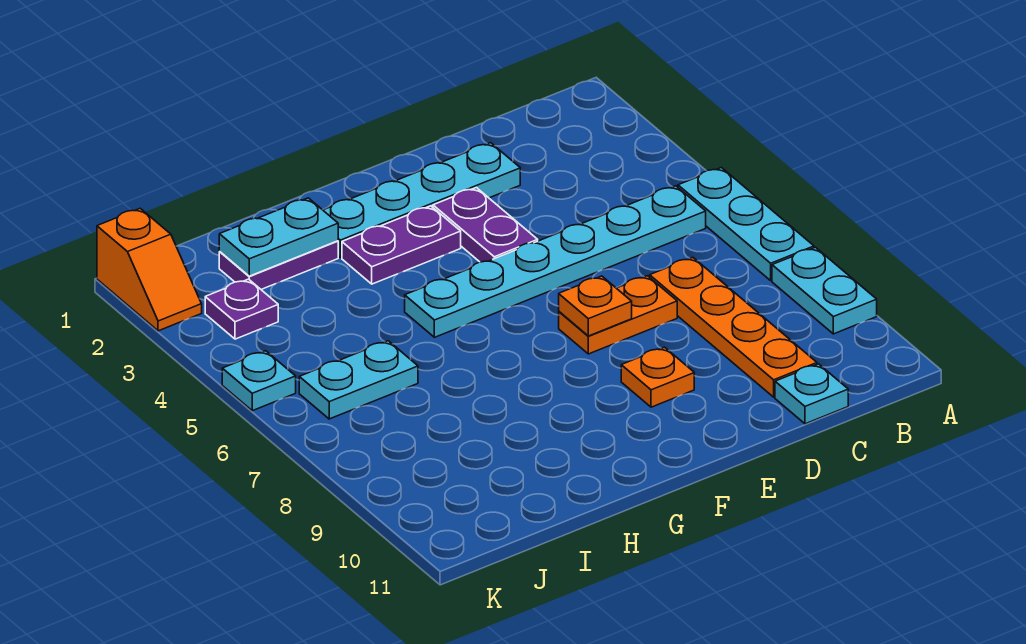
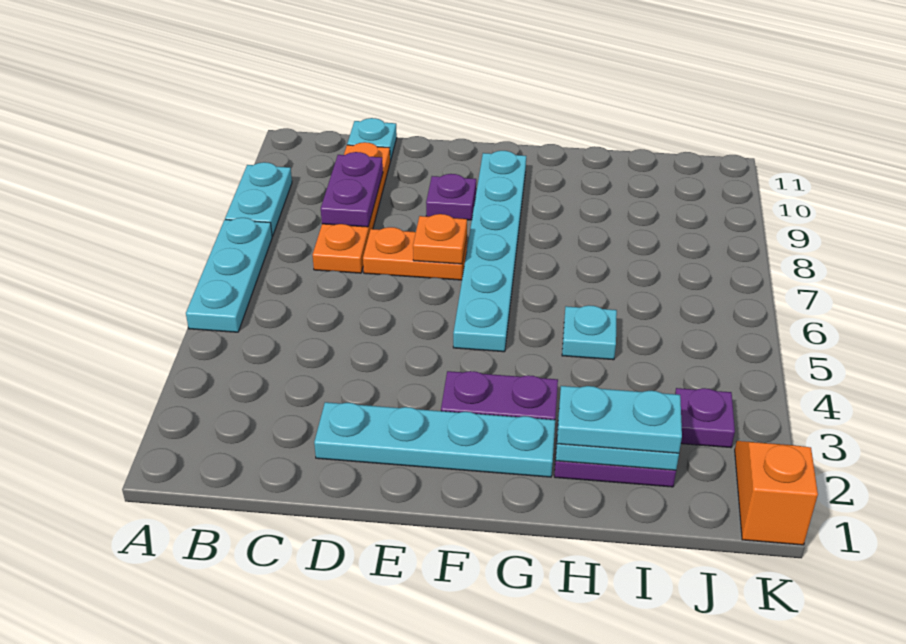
cyan plate B5:G5 level 1 -> cyan plate F5:F10 level 1
purple plate E3:E4 level 1 -> purple plate C8:C9 level 2
orange plate E9 level 1 -> purple plate E9 level 1
cyan plate I6:J6 level 1 -> cyan plate H2:I2 level 3
cyan plate K5 level 1 -> cyan plate H5 level 1

